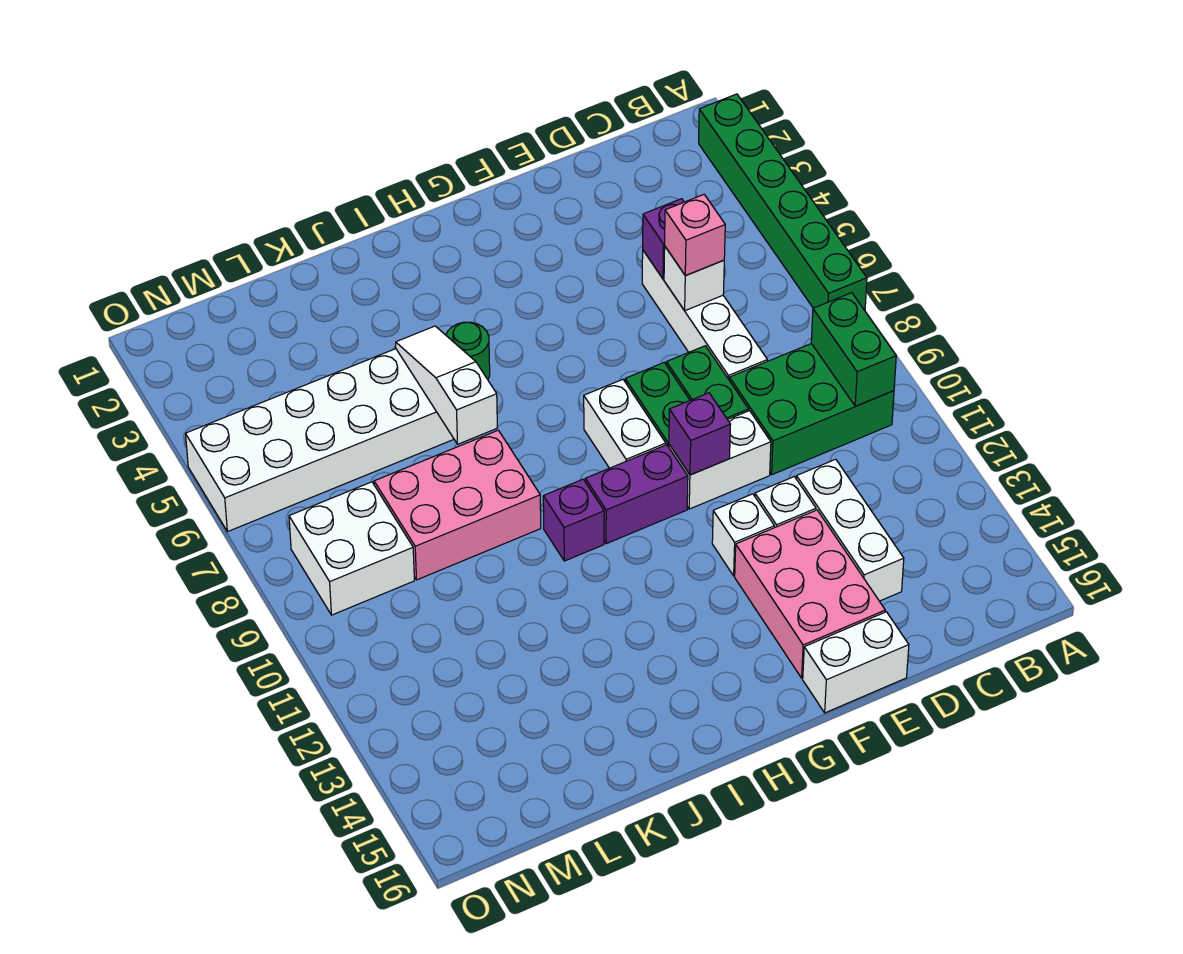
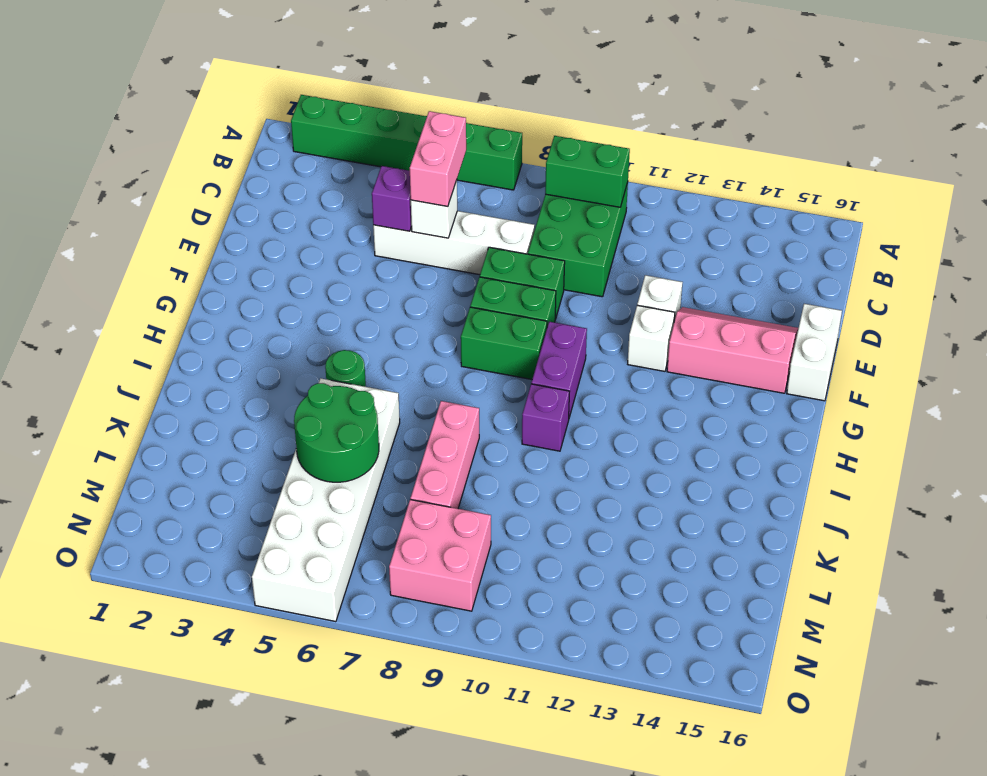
pink brick D6 level 3 -> pink brick C6:D6 level 3
white brick D12:D14 level 1 -> none
white brick E10:F10 level 1 -> none
pink brick E13:F15 level 1 -> pink slope E13:F15 level 1 top F
purple brick F10 level 2 -> none
white brick G8:G9 level 1 -> green brick G8:G9 level 1
white slope J5:J7 level 2 top 7 -> none
pink brick J8:L9 level 1 -> pink brick J8:L8 level 1
none -> green round brick K5:L6 level 2
white brick M8:N9 level 1 -> pink brick M8:N9 level 1

